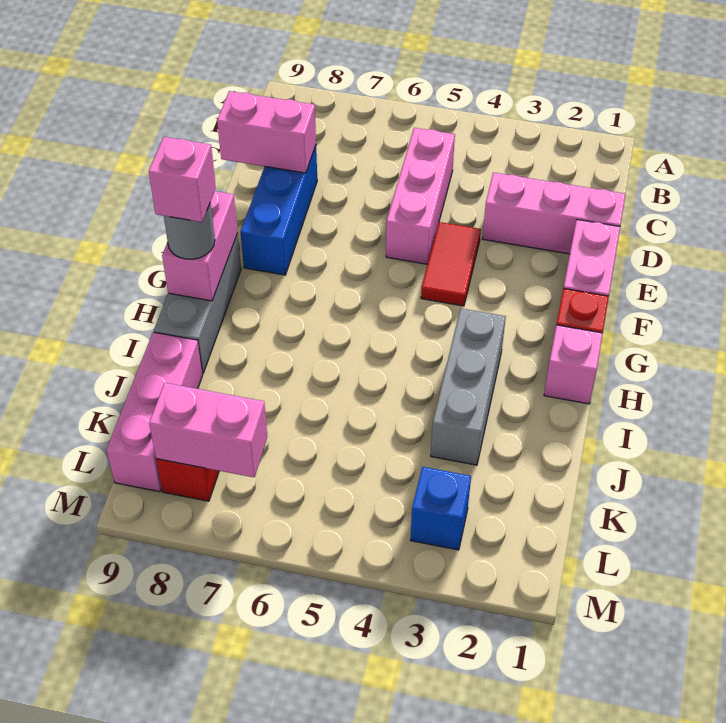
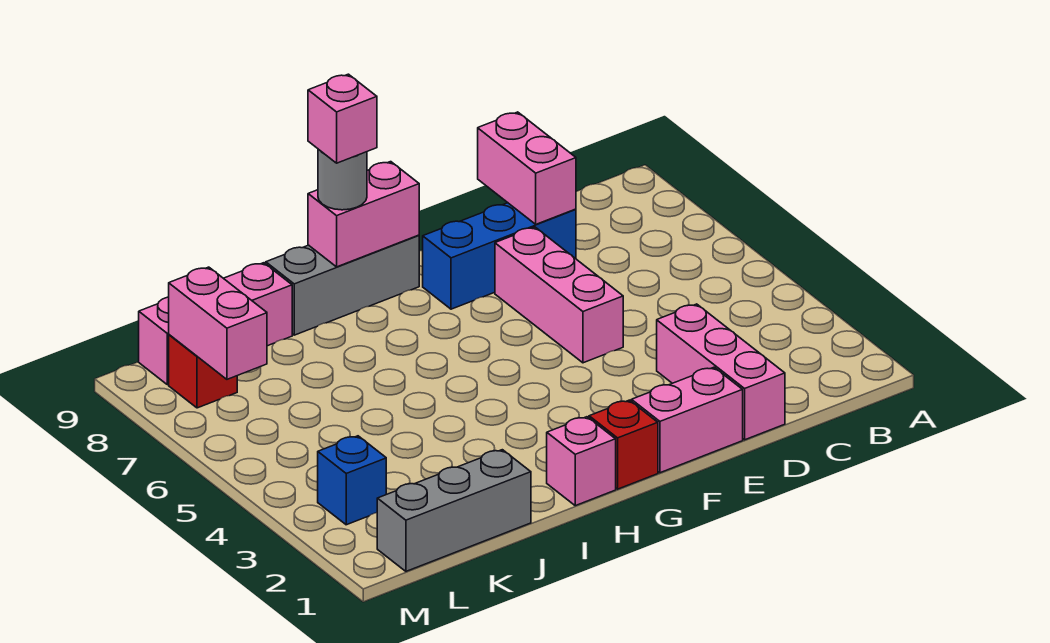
pink brick C5:E5 level 1 -> pink brick E5:E7 level 1
red tile E4:F4 level 1 -> none
grey brick H3:J3 level 1 -> grey brick J1:L1 level 1

